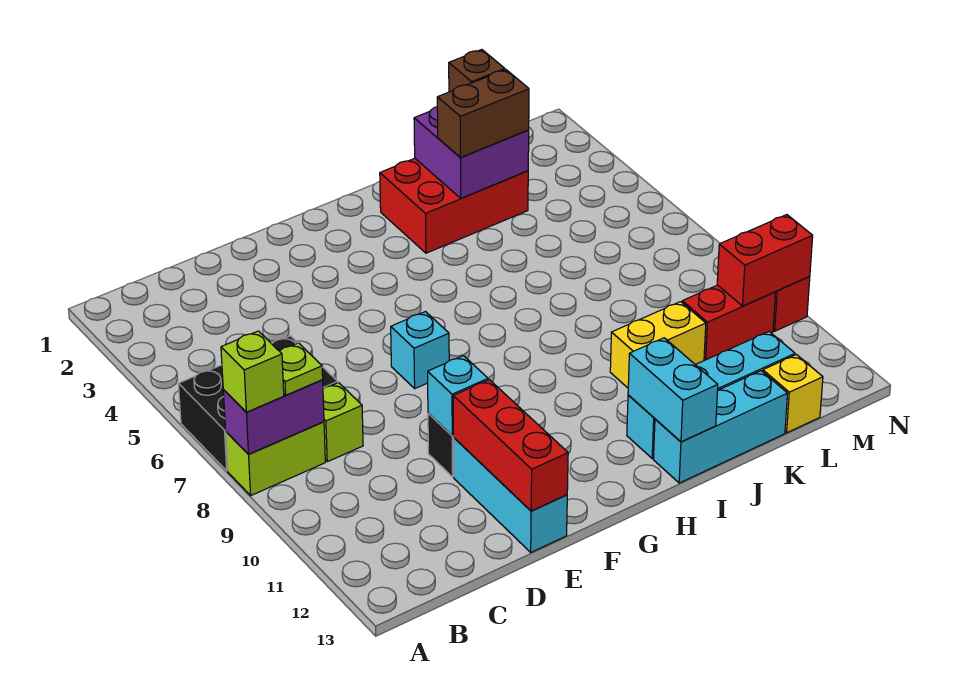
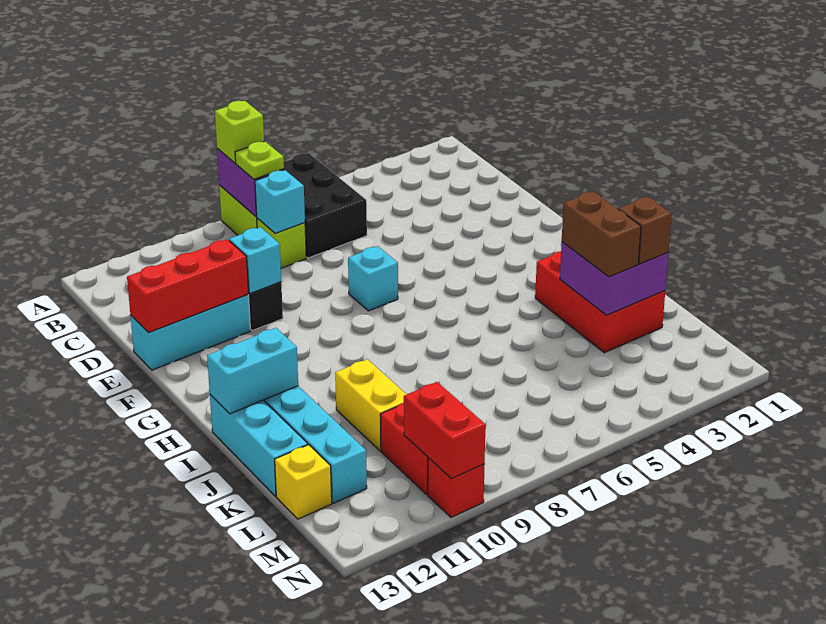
none -> cyan brick C8 level 2

